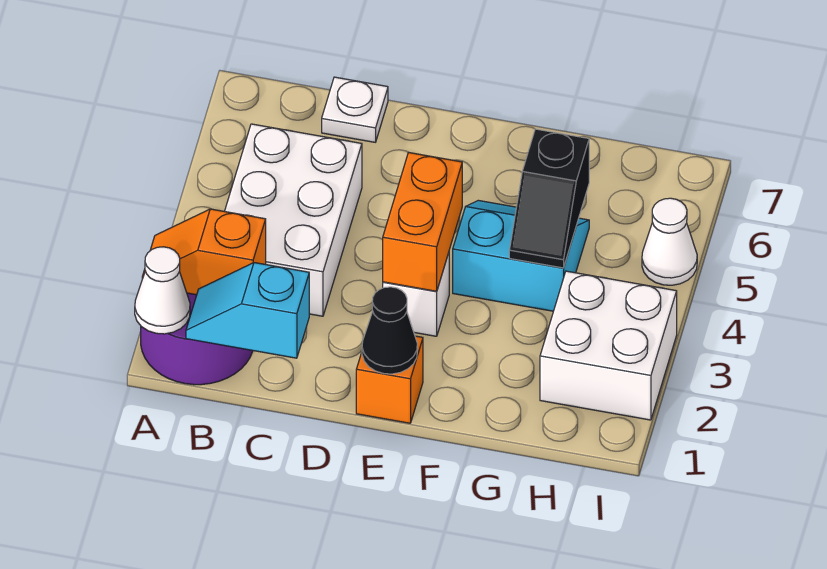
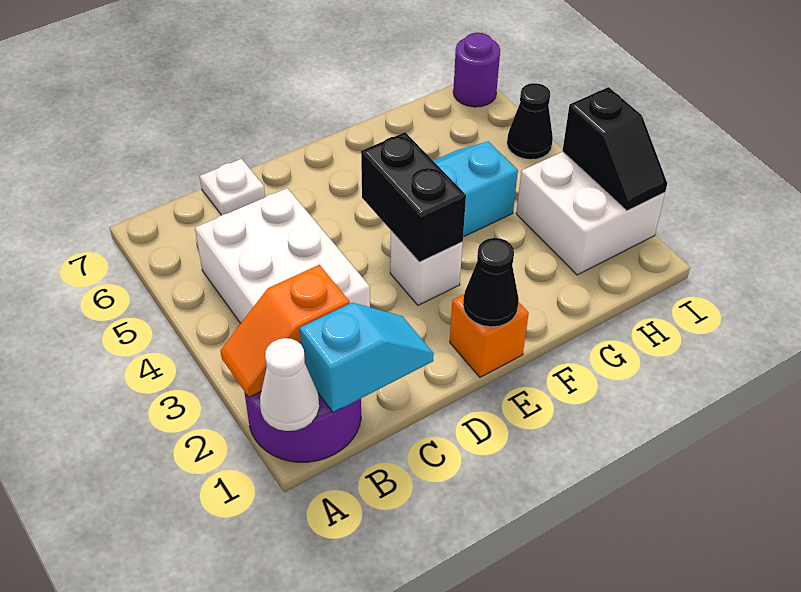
cyan slope B1:C1 level 2 top C -> cyan slope B1:C1 level 2 top B
orange brick E3:E4 level 2 -> black brick E3:E4 level 2
black slope G4:G5 level 2 top 5 -> black slope I2:I3 level 2 top 3
white cone I5 level 1 -> black cone I5 level 1
none -> purple round brick I7 level 1

